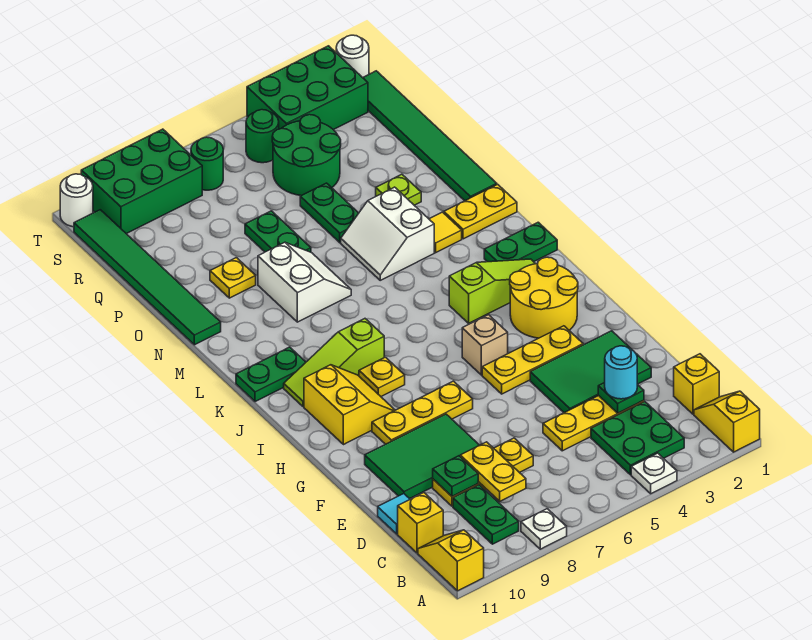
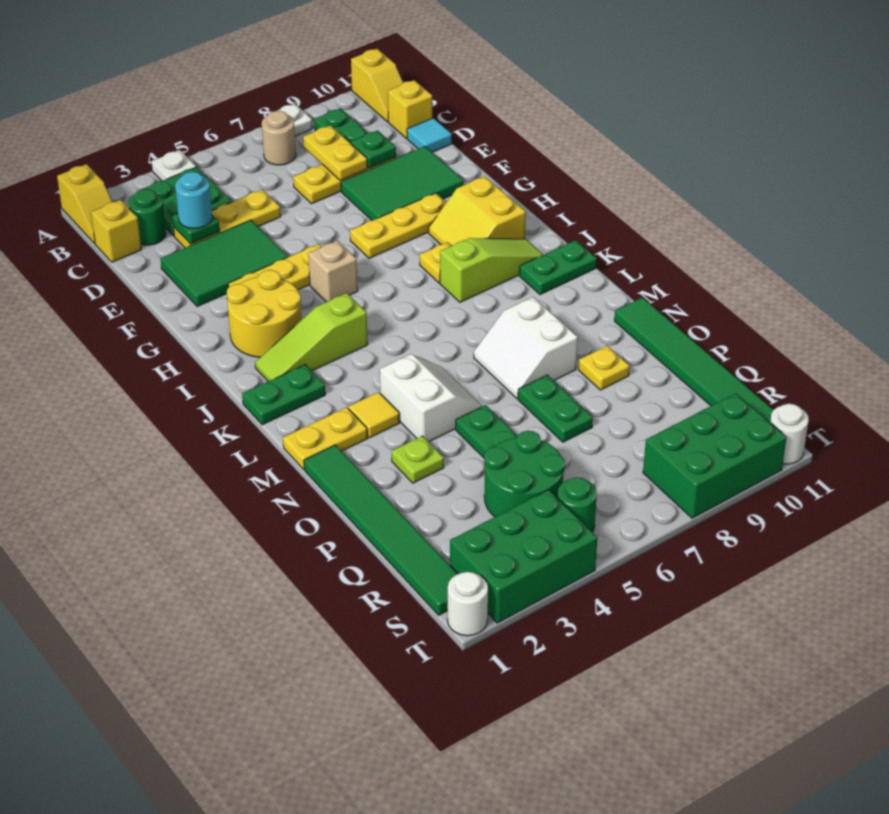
none -> tan round brick B7 level 1
green round brick S7 level 1 -> green round brick C2 level 1

